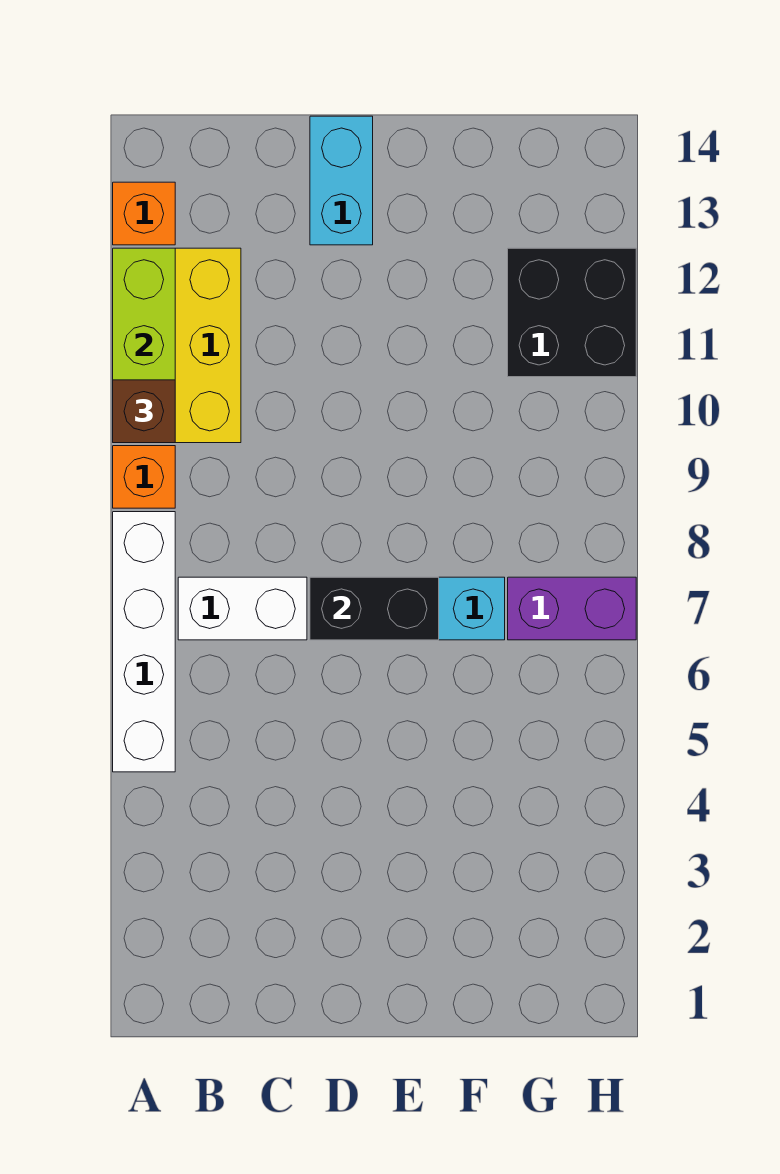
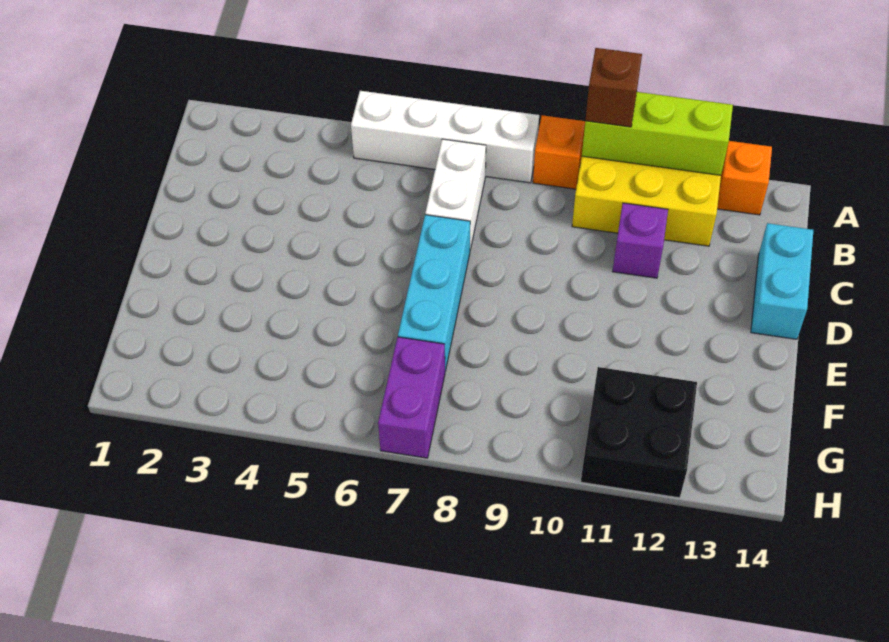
none -> purple brick C11 level 1
black brick D7:E7 level 2 -> none
cyan brick D13:D14 level 1 -> cyan brick C14:D14 level 1

